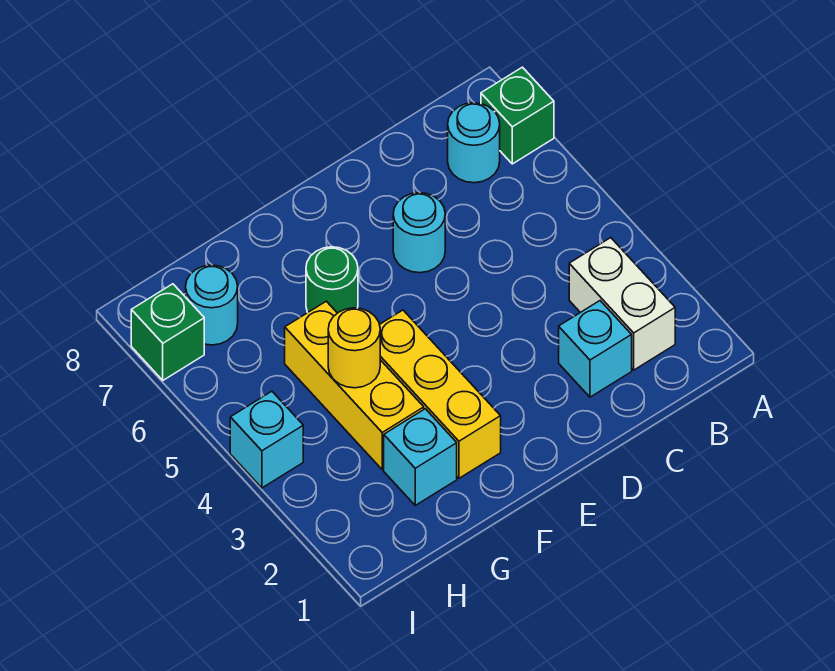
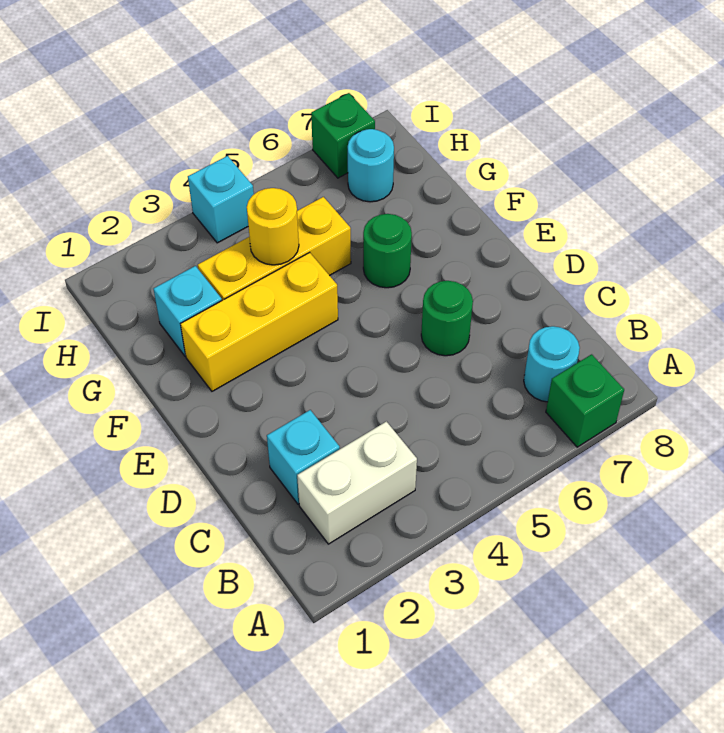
cyan round brick D6 level 1 -> green round brick D6 level 1

